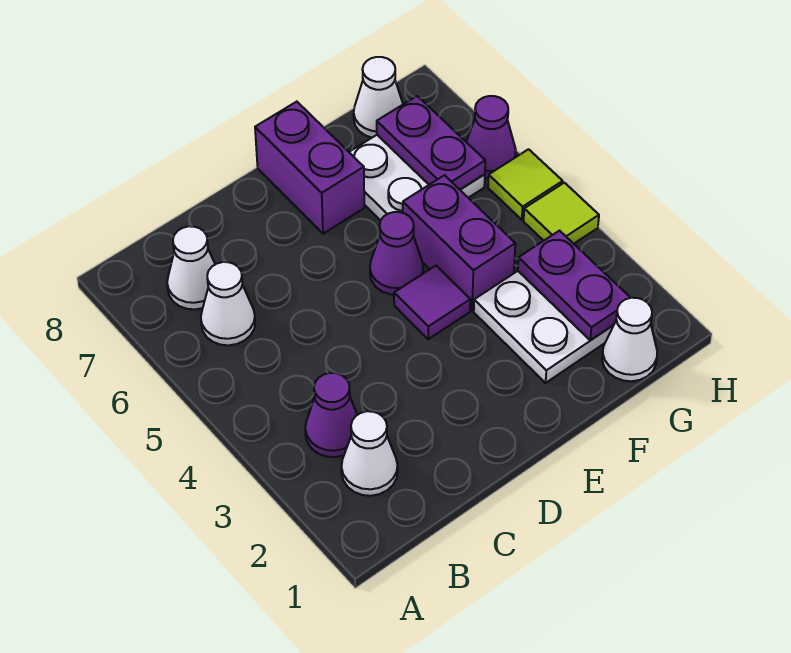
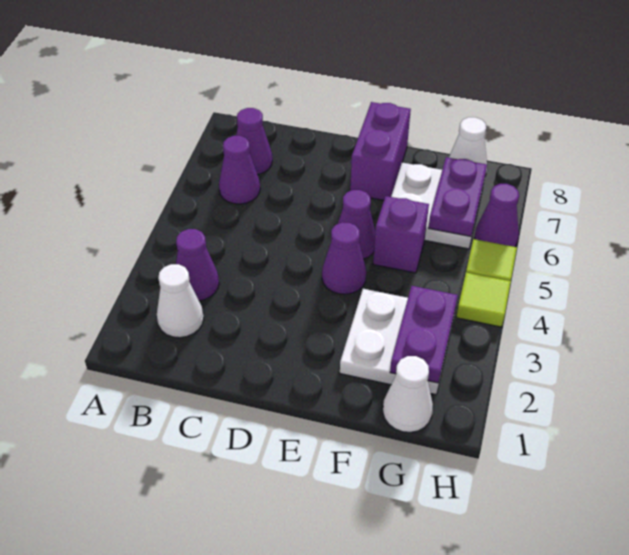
white cone B6 level 1 -> purple cone B6 level 1
white cone B7 level 1 -> purple cone B7 level 1
purple tile E4 level 1 -> purple cone E4 level 1
purple brick F4:F5 level 1 -> purple brick F5 level 1

